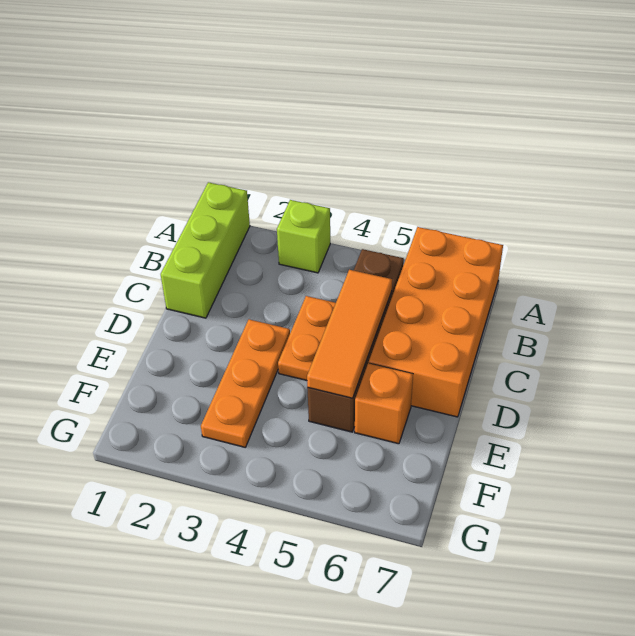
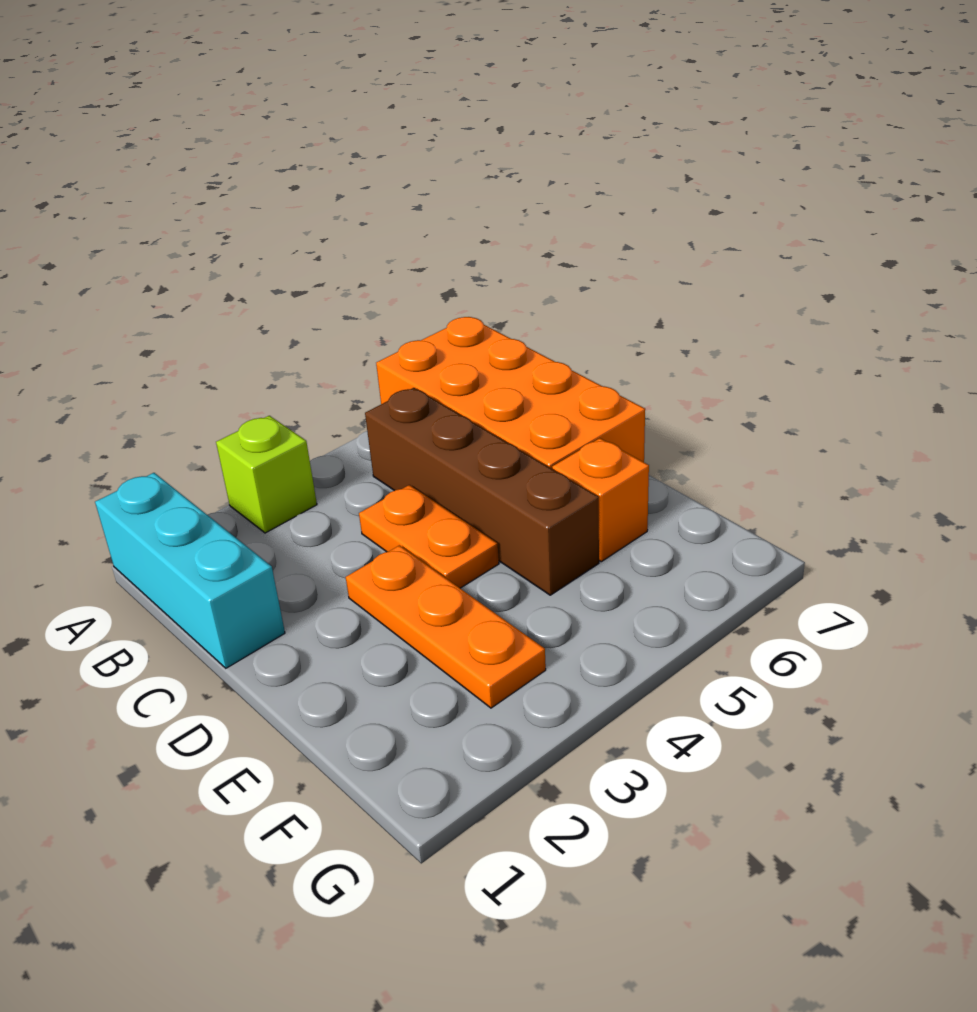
lime brick A1:C1 level 1 -> cyan brick A1:C1 level 1
orange tile C5:E5 level 2 -> none

